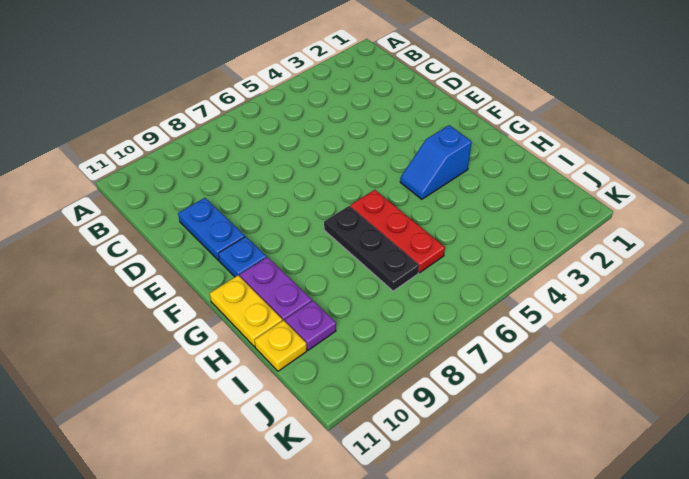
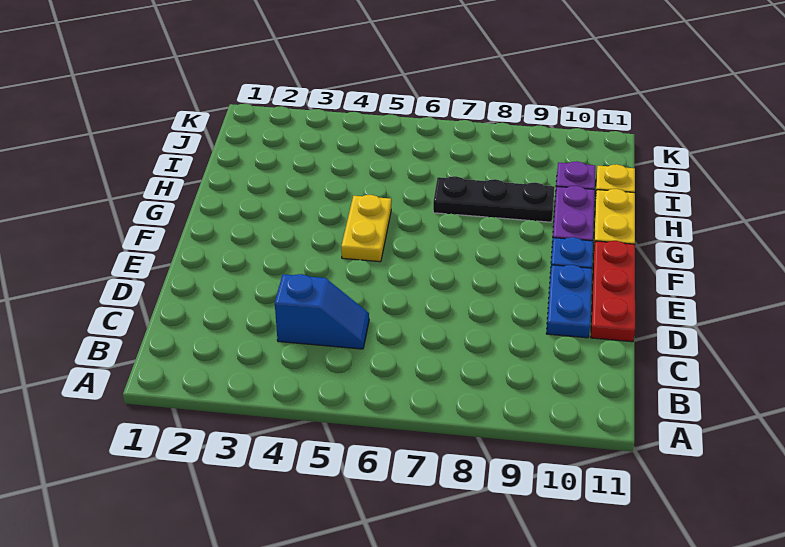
none -> yellow plate F5:G5 level 1
blue slope G3:G4 level 1 top 3 -> blue slope C4:C5 level 1 top 4
red plate G6:I6 level 1 -> red plate D11:F11 level 1
black plate G7:I7 level 1 -> black plate H7:H9 level 1

